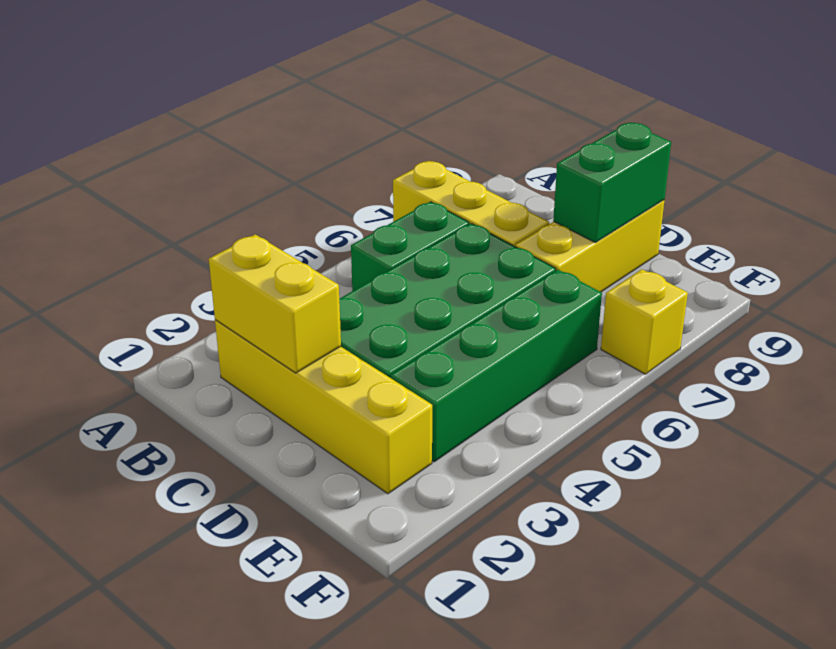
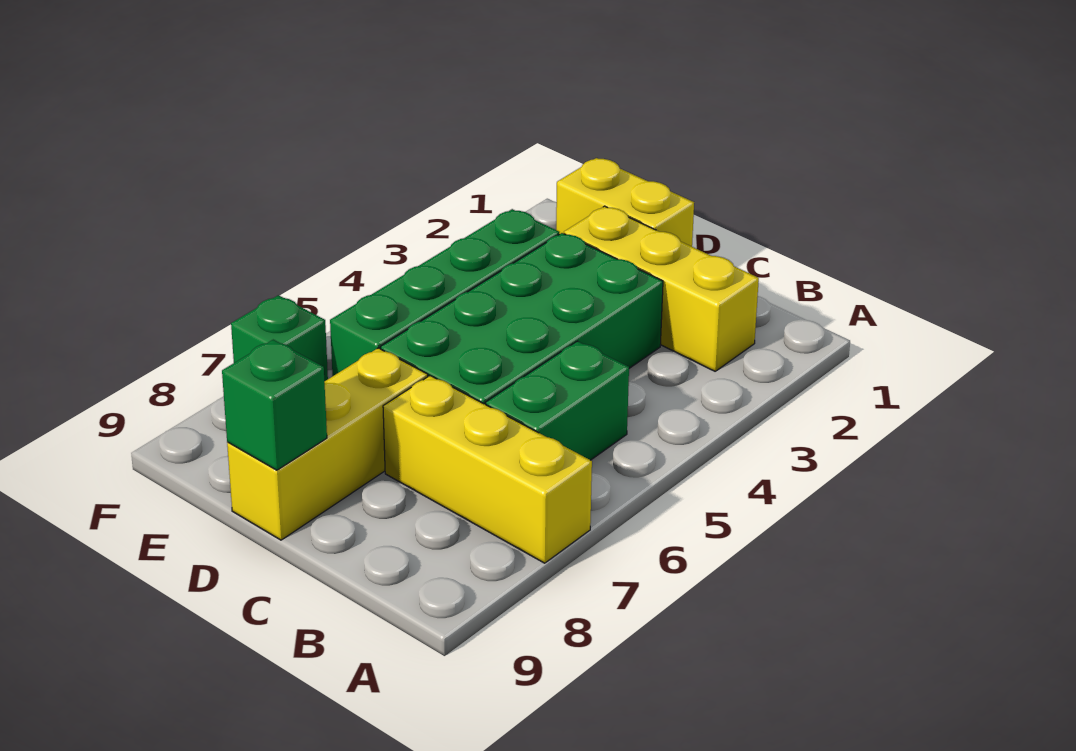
yellow brick B2:E2 level 1 -> yellow brick B2:D2 level 1
yellow brick B2:C2 level 2 -> yellow brick D1:E1 level 1
green brick D8:D9 level 2 -> green brick D9 level 2
yellow brick F7 level 1 -> green brick F7 level 1

